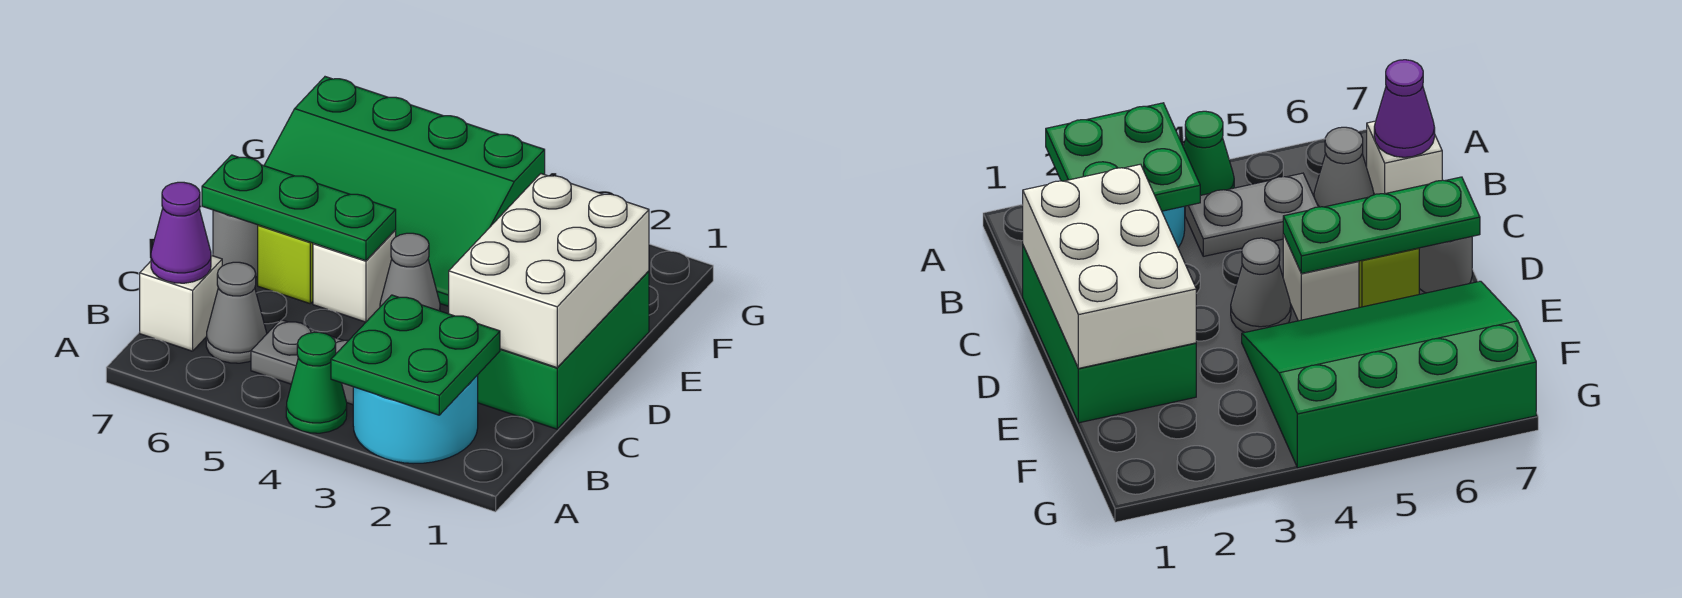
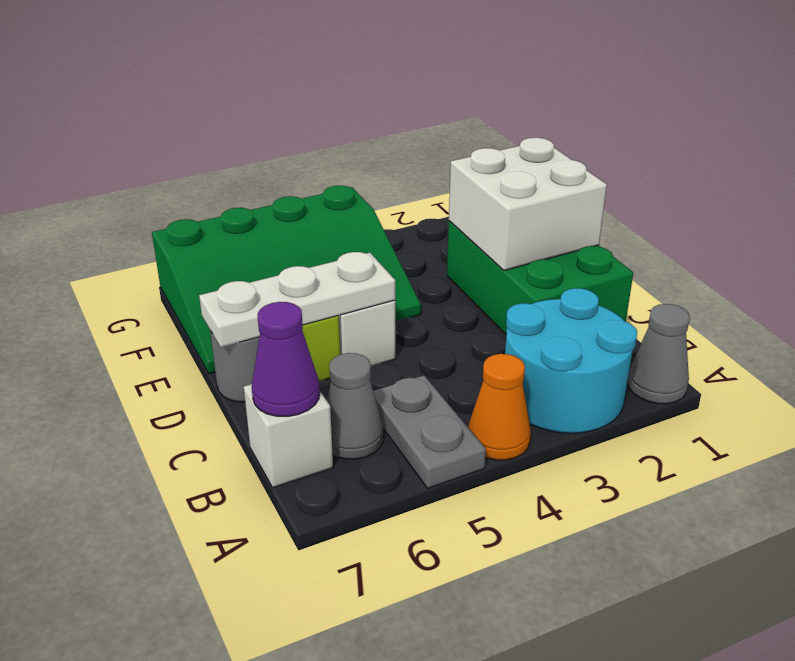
green plate A2:B3 level 2 -> none
green cone A4 level 1 -> orange cone A4 level 1
grey plate B4:B5 level 1 -> grey plate A5:B5 level 1
white brick C1:E2 level 2 -> white brick D1:E2 level 2
grey cone D4 level 1 -> grey cone A1 level 1
green plate D5:D7 level 2 -> white plate D5:D7 level 2

